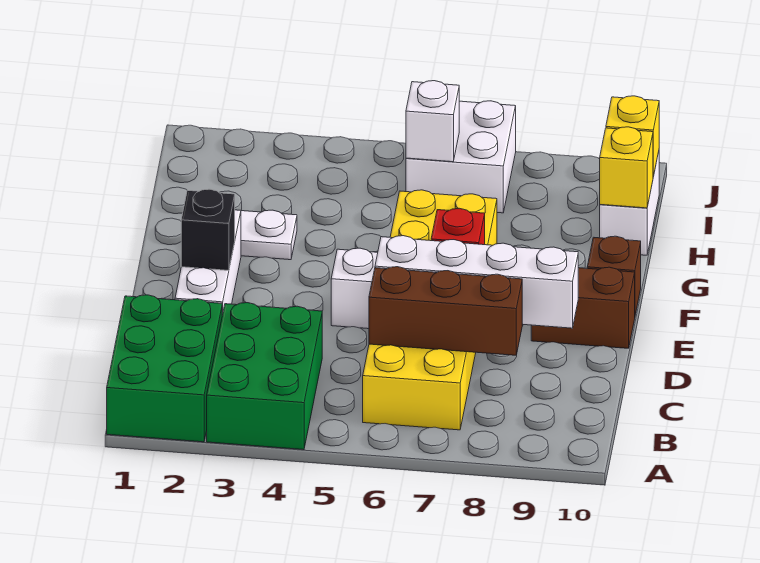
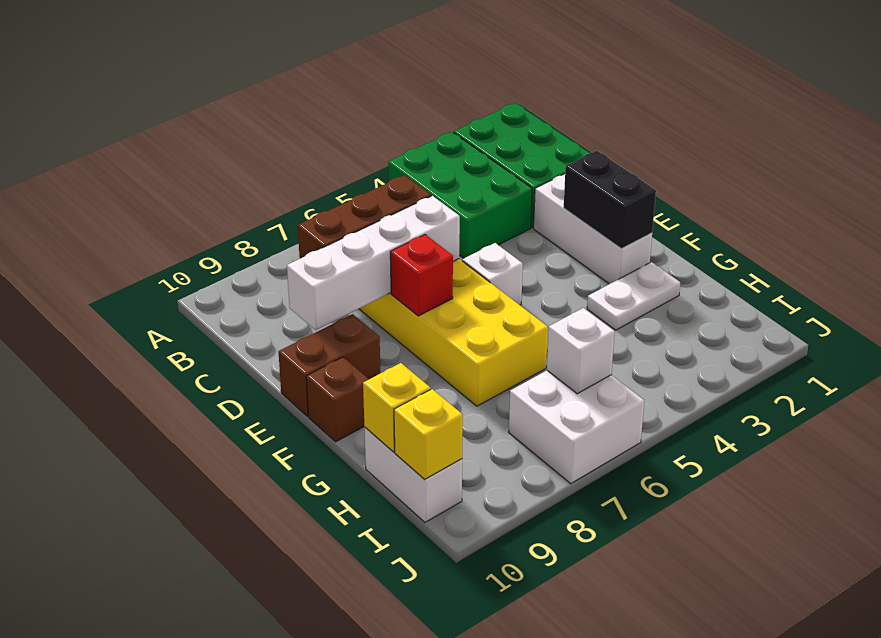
black brick E2 level 2 -> black brick E2:F2 level 2

